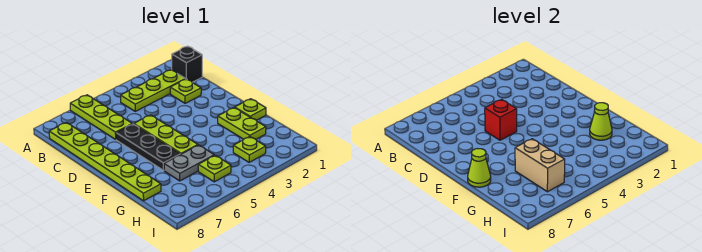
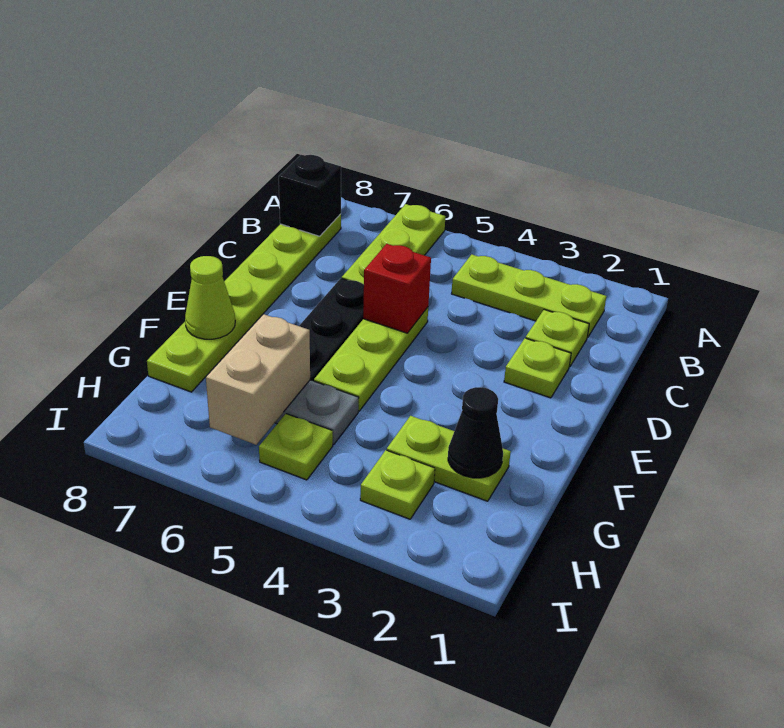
black brick B1 level 1 -> black brick B8 level 2
lime plate F1 level 1 -> lime plate D2 level 1
lime plate F2:G2 level 1 -> lime plate G2:G3 level 1
lime cone G2 level 2 -> black cone G2 level 2

